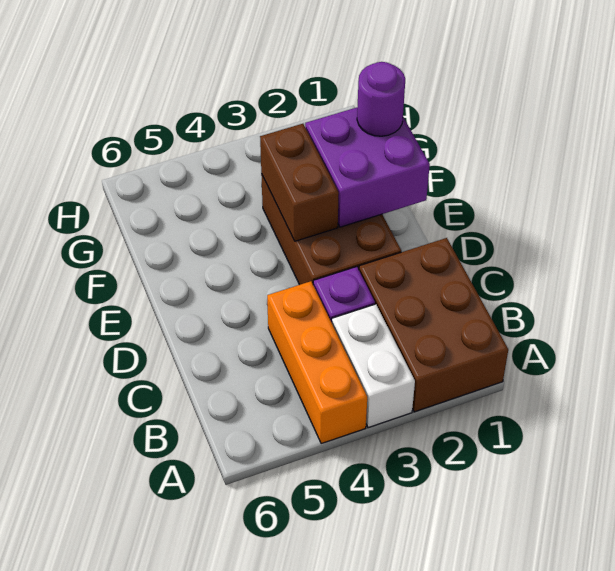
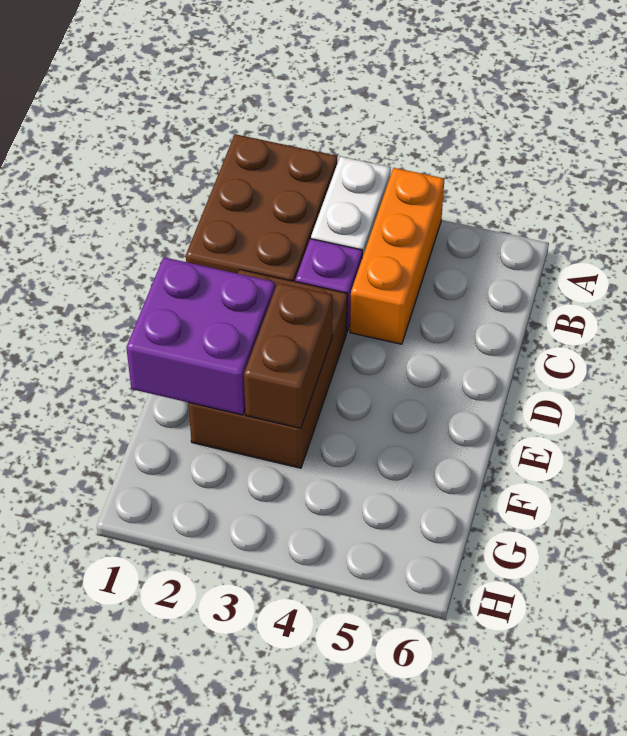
purple round brick F1 level 3 -> none

